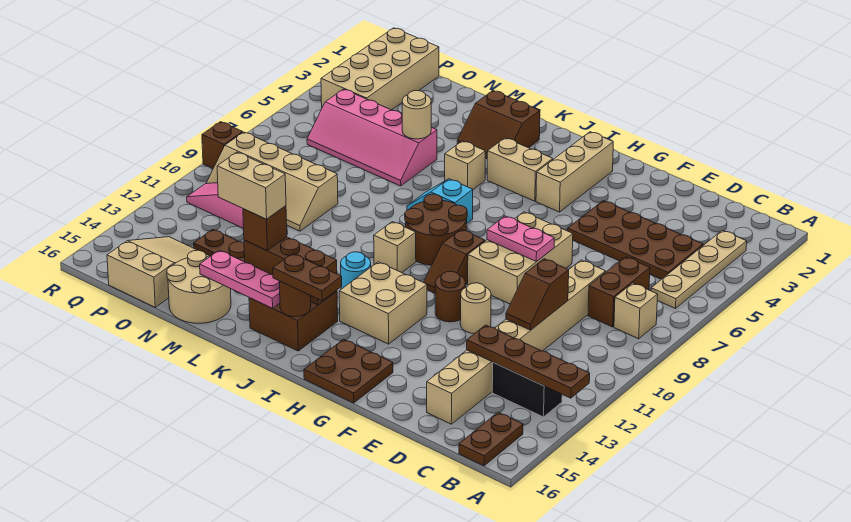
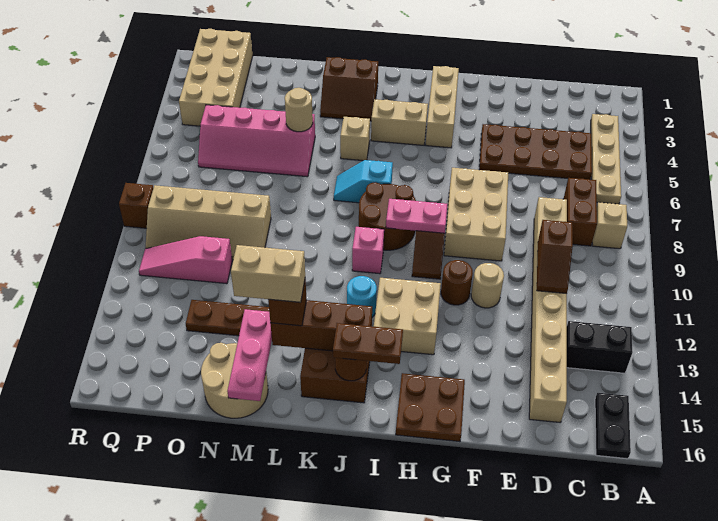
brown plate A13:D13 level 2 -> none
brown plate B15:B16 level 1 -> black plate B15:B16 level 1
pink plate F8:G8 level 2 -> pink plate H9:I9 level 2
tan brick J10 level 1 -> pink brick J10 level 1
pink plate K15:M15 level 2 -> pink plate M14:M16 level 2
tan slope O14:P16 level 1 top 16 -> none

